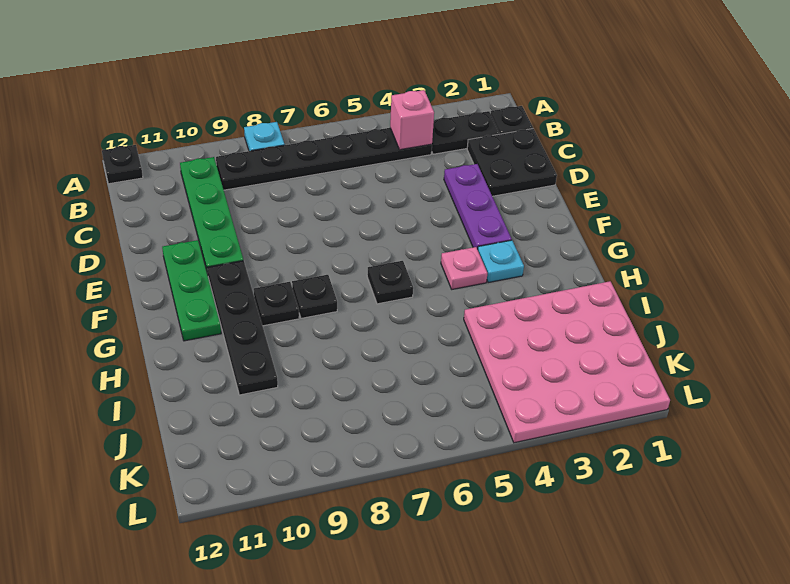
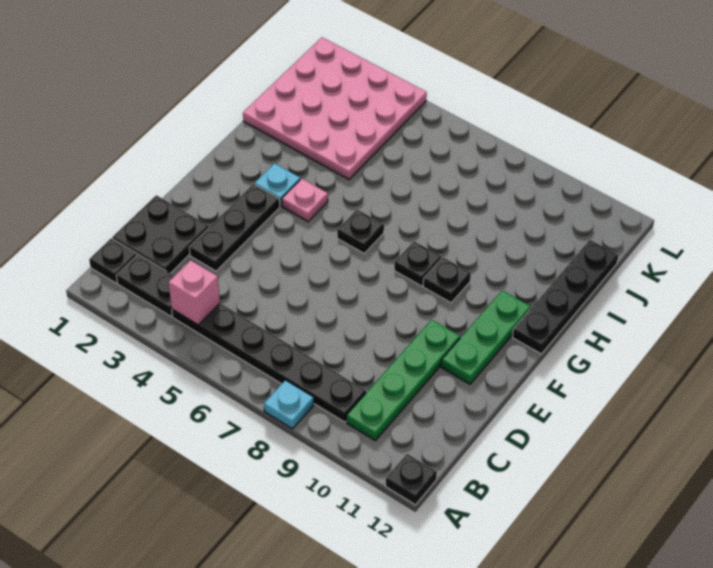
purple plate D3:F3 level 1 -> black plate D3:F3 level 1
black plate F10:I10 level 1 -> black plate G12:J12 level 1

